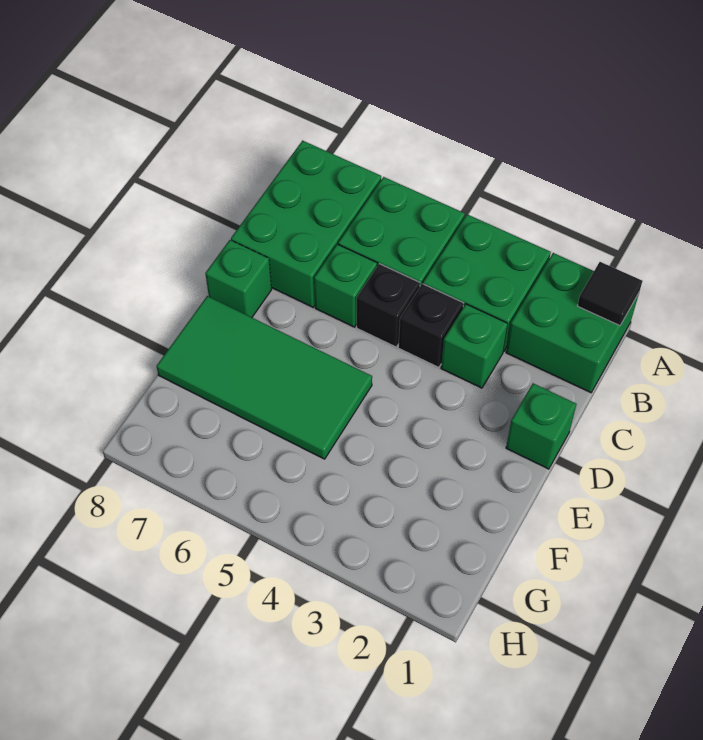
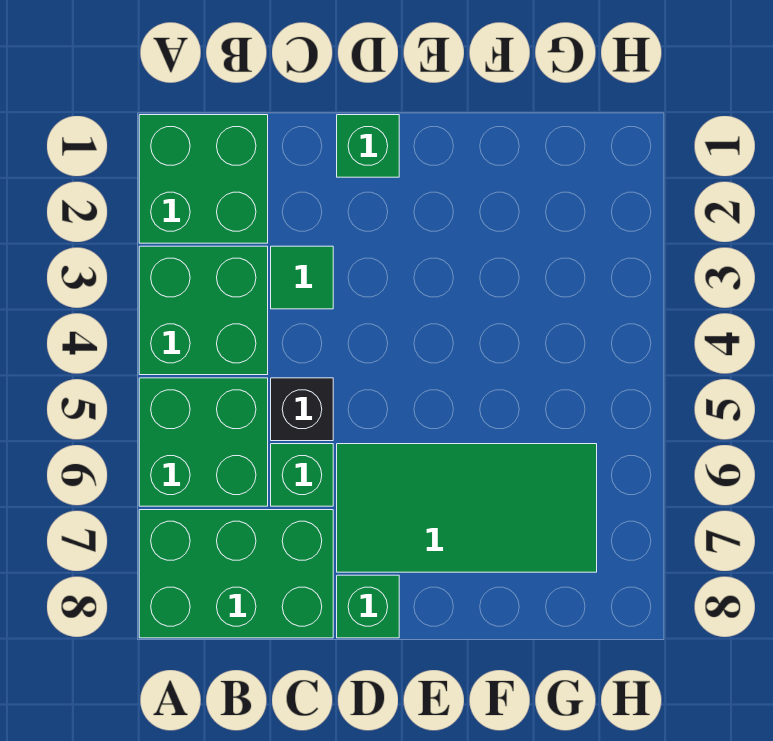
black tile A1 level 2 -> none
green brick C3 level 1 -> green tile C3 level 1
black brick C4 level 1 -> none
green tile E5:F8 level 1 -> green tile D6:G7 level 1

